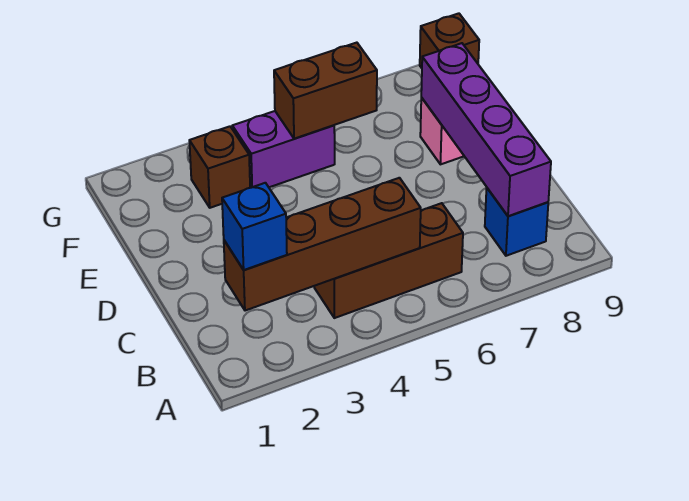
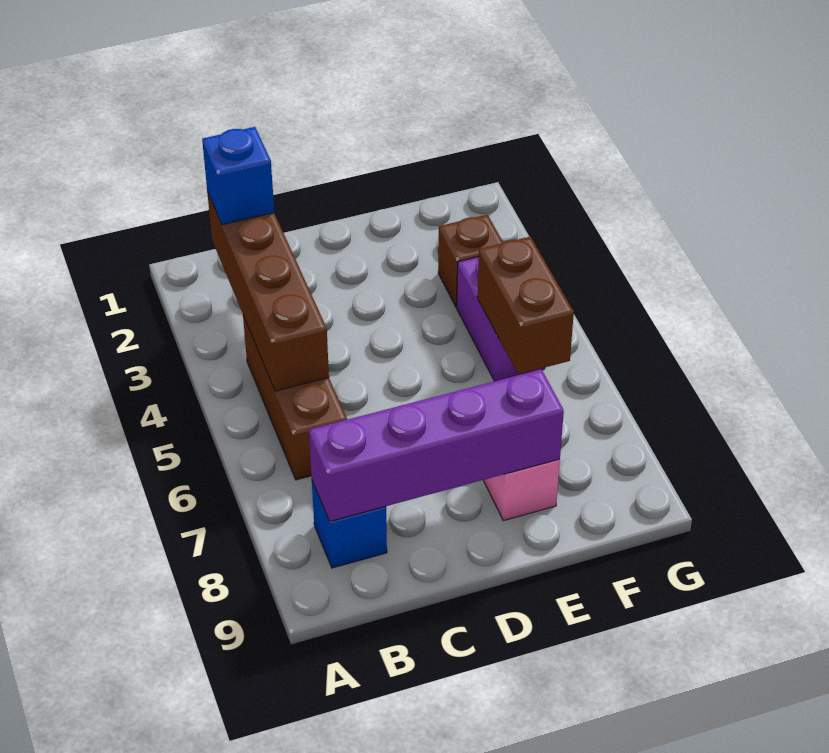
brown brick G9 level 1 -> none

